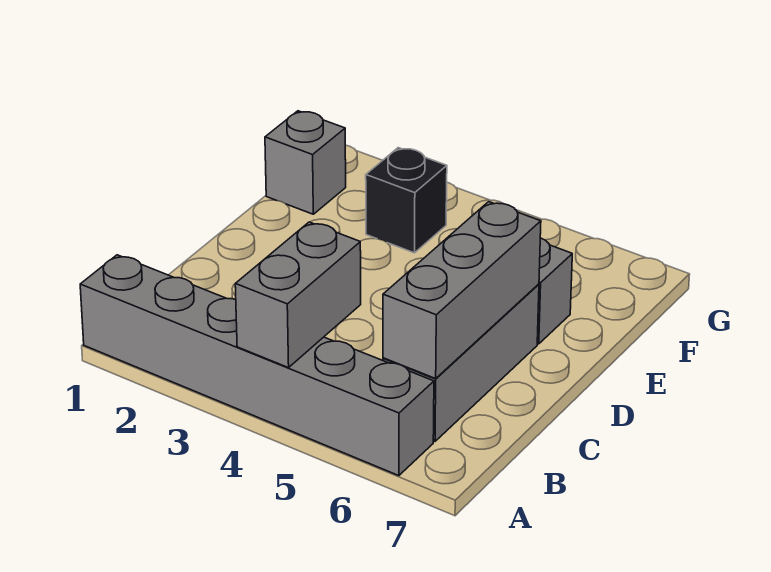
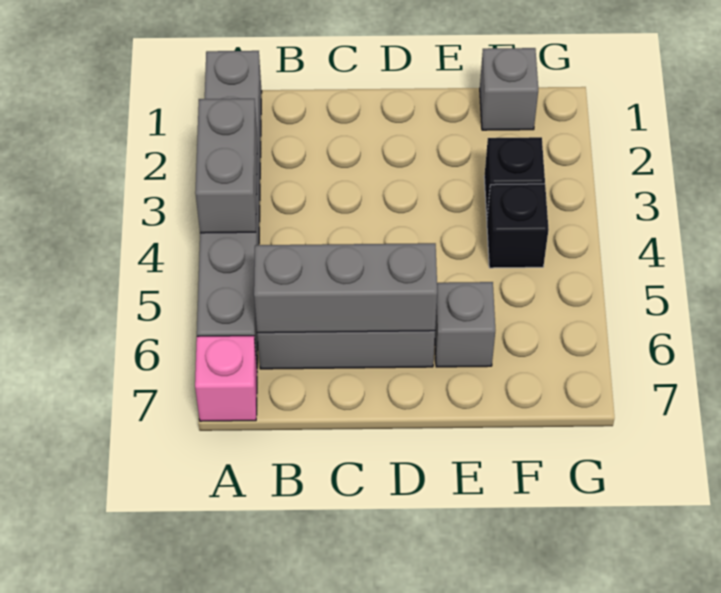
grey brick A4:B4 level 2 -> grey brick A3:A4 level 2
none -> pink brick A7 level 1
none -> black brick F4 level 1

